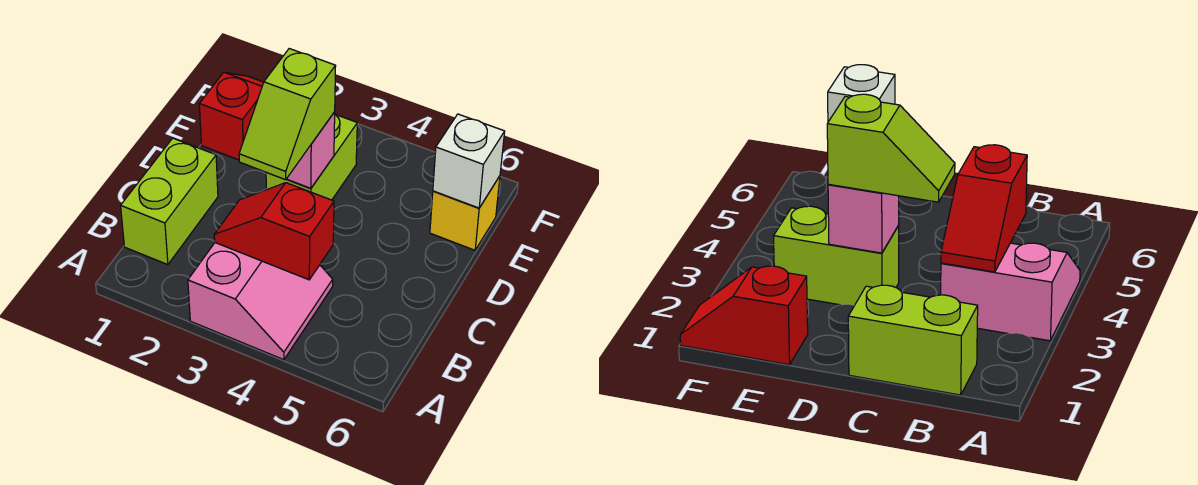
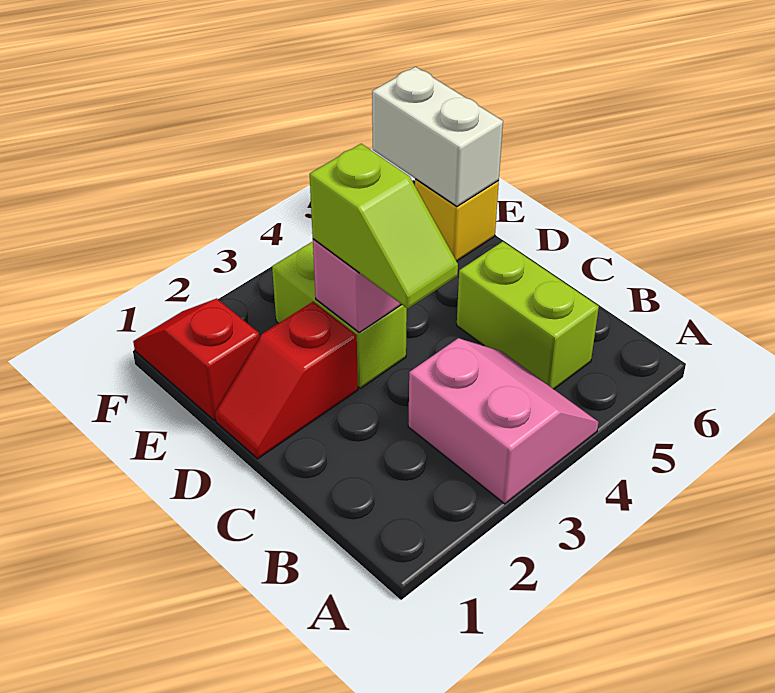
lime brick B1:C1 level 1 -> lime brick B5:C5 level 1
red slope B3:B4 level 2 top 4 -> red slope D1:D2 level 1 top 2
white brick E6 level 2 -> white brick E6:F6 level 2

